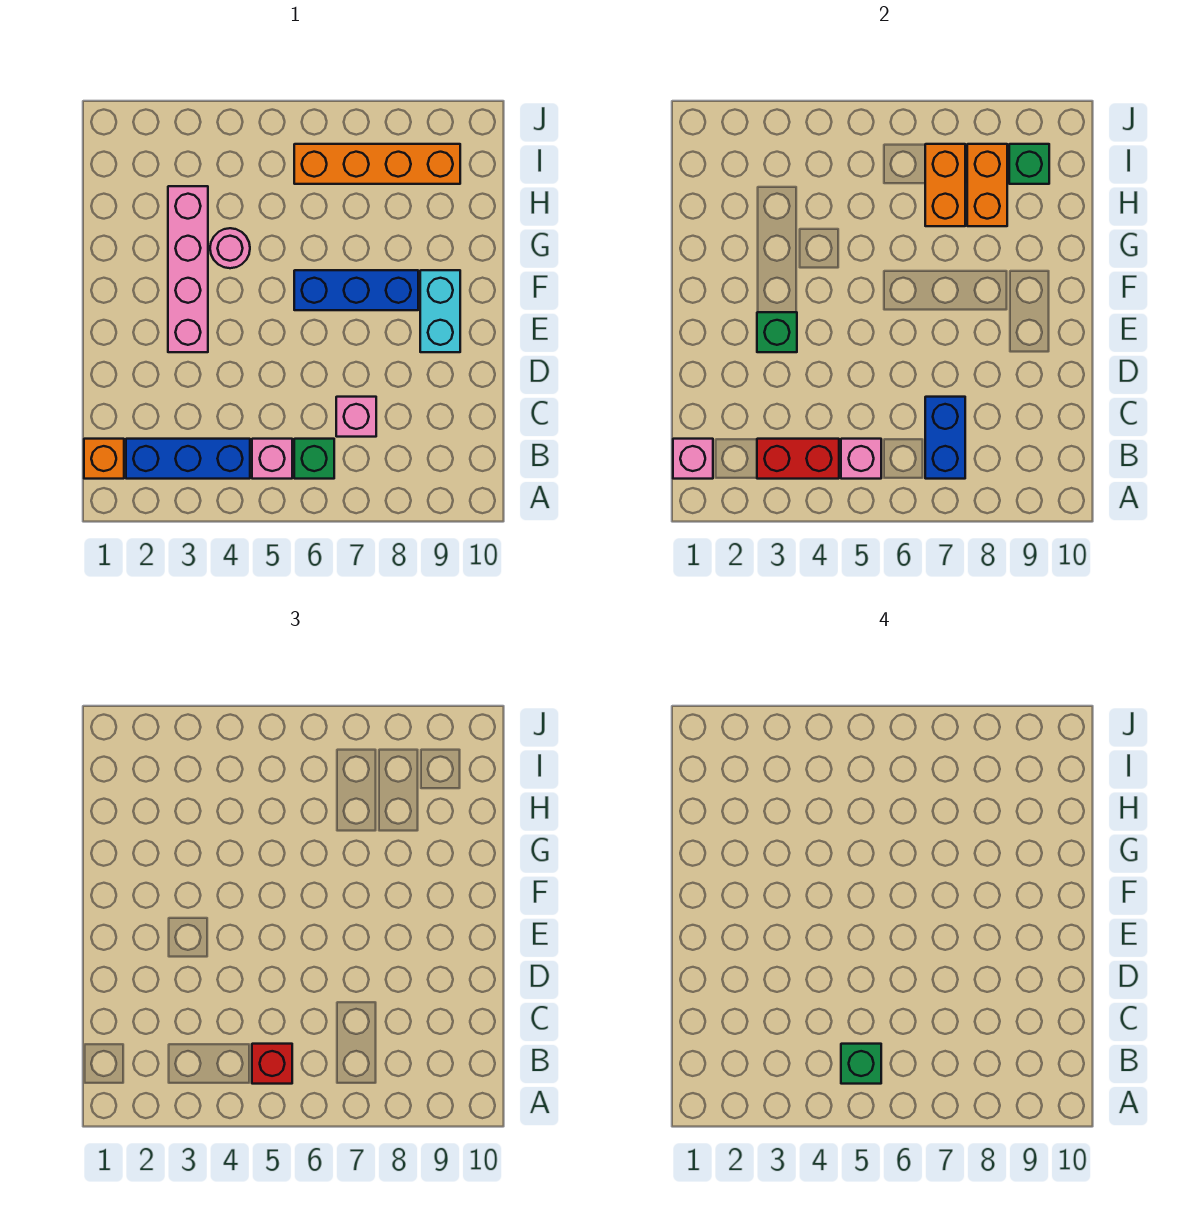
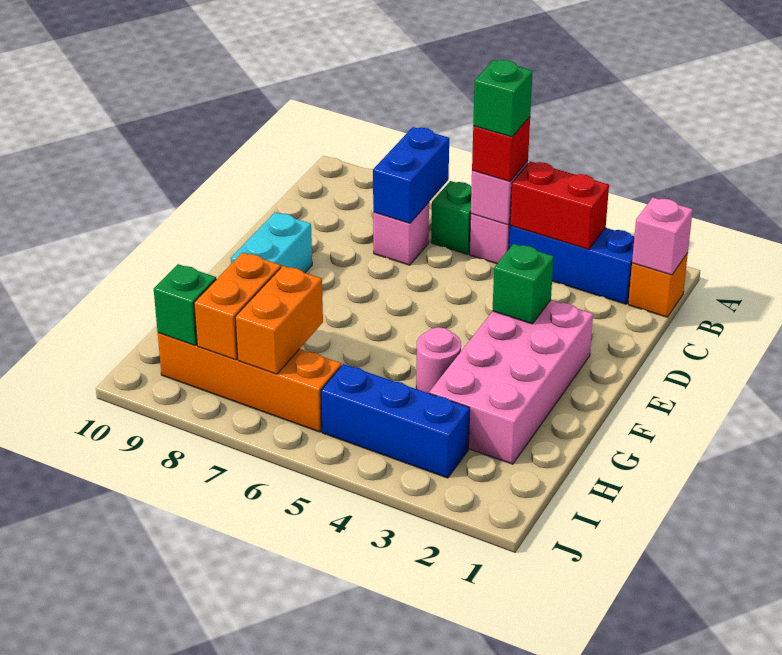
pink brick E3:H3 level 1 -> pink brick E2:H3 level 1
blue brick F6:F8 level 1 -> blue brick I3:I5 level 1

